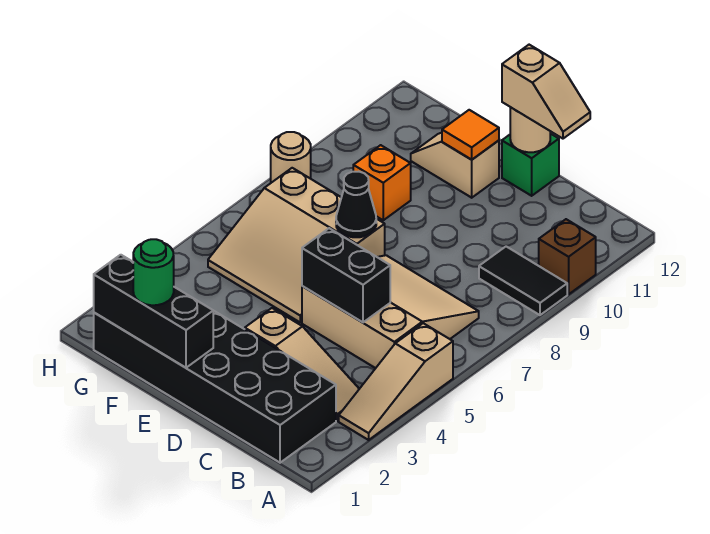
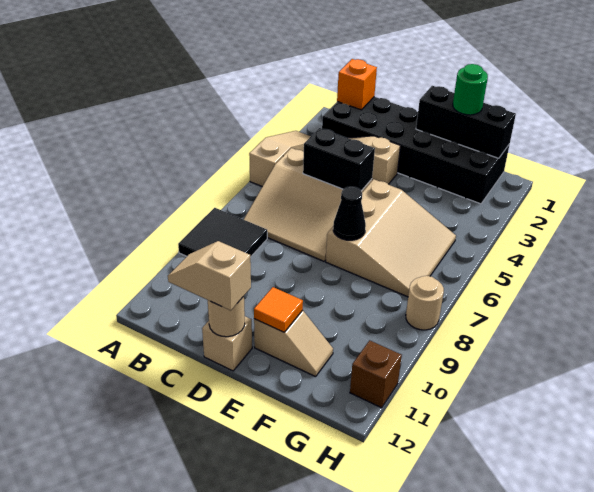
black tile A9:B9 level 1 -> black tile A8:B9 level 1
brown brick A10 level 1 -> brown brick H11 level 1
green brick D12 level 1 -> tan brick D12 level 1
tan slope E5:G7 level 1 top 7 -> tan slope E5:G7 level 1 top E
orange brick F9 level 1 -> orange brick B1 level 2

